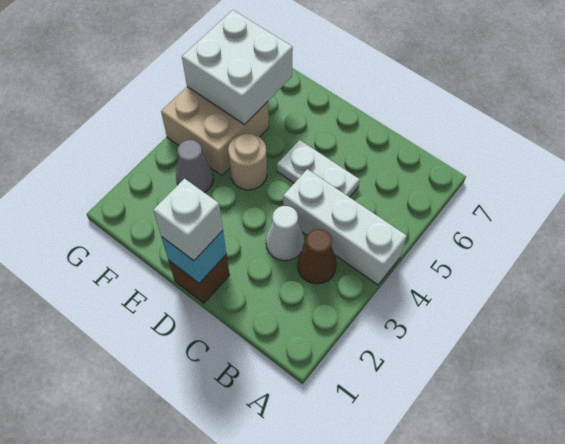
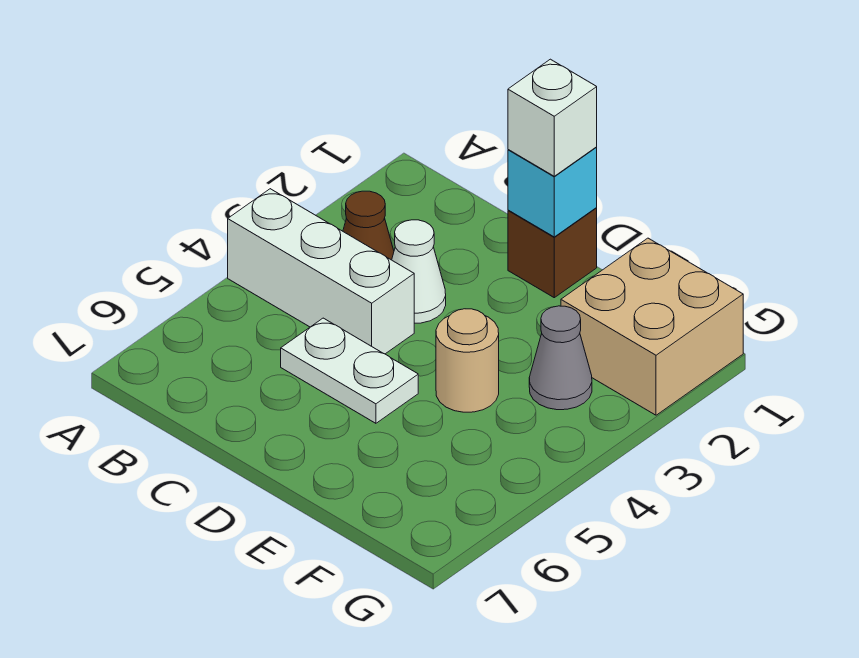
tan brick F4:G5 level 1 -> tan brick F1:G2 level 1
white brick F5:G6 level 2 -> none

